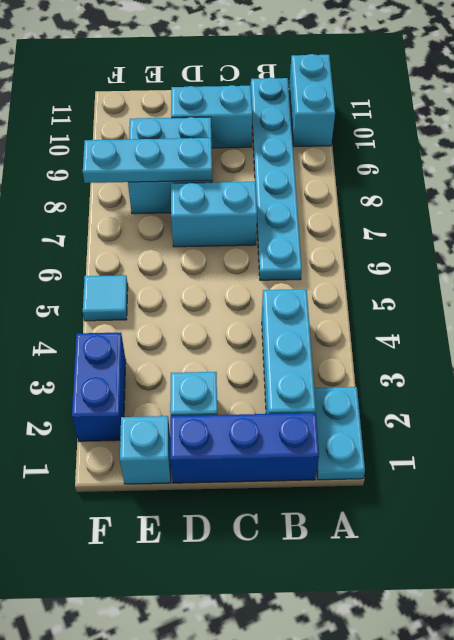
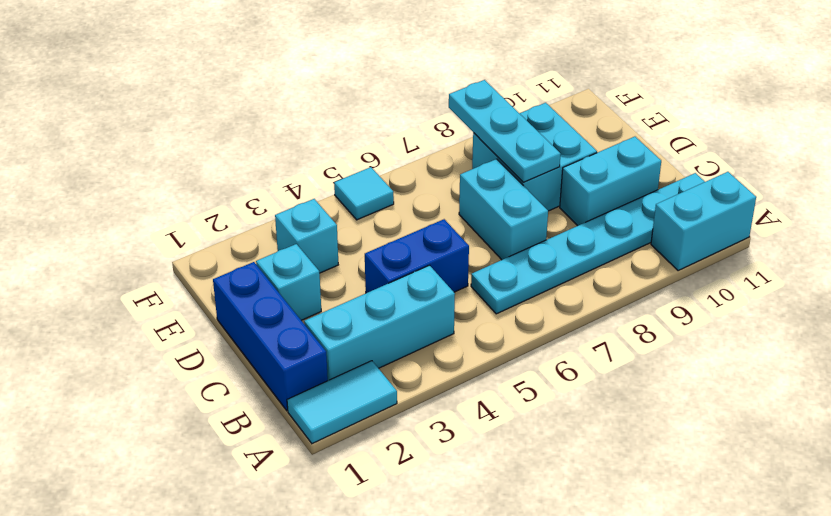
cyan plate A1:A2 level 1 -> cyan tile A1:A2 level 1
cyan brick C10:D10 level 1 -> cyan brick C9:C10 level 1
cyan brick E1 level 1 -> cyan brick E3 level 1
blue brick F2:F3 level 1 -> blue brick C4:C5 level 1

